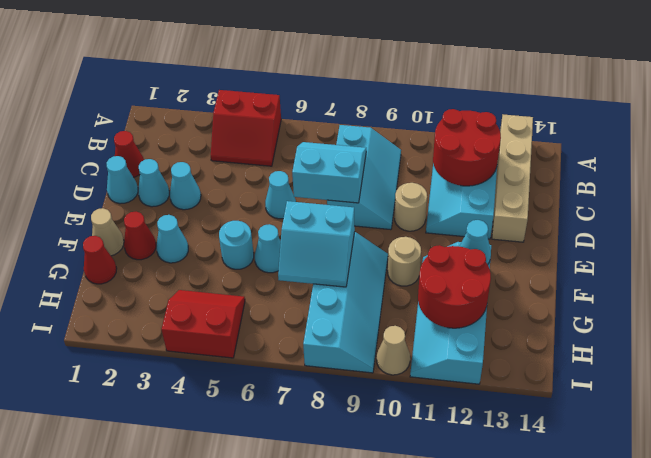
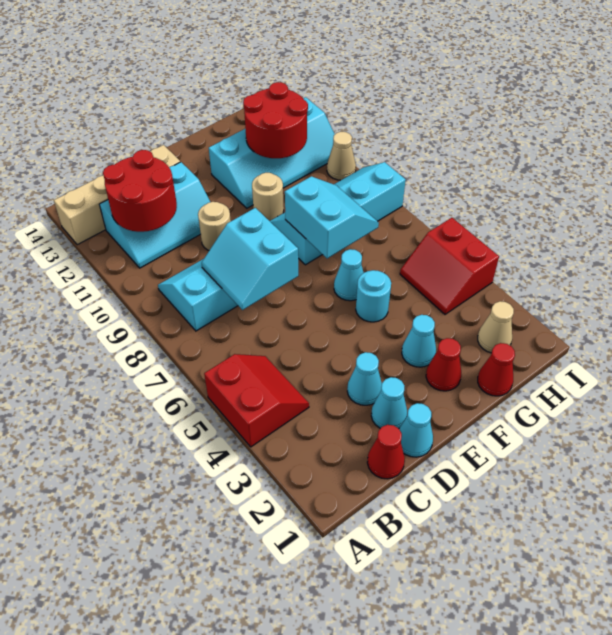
cyan cone D6 level 1 -> none
tan cone F1 level 1 -> tan cone H2 level 1
cyan cone F12 level 2 -> none

